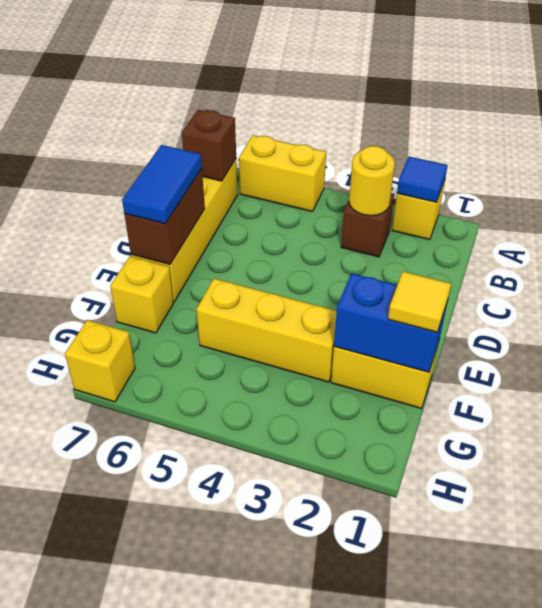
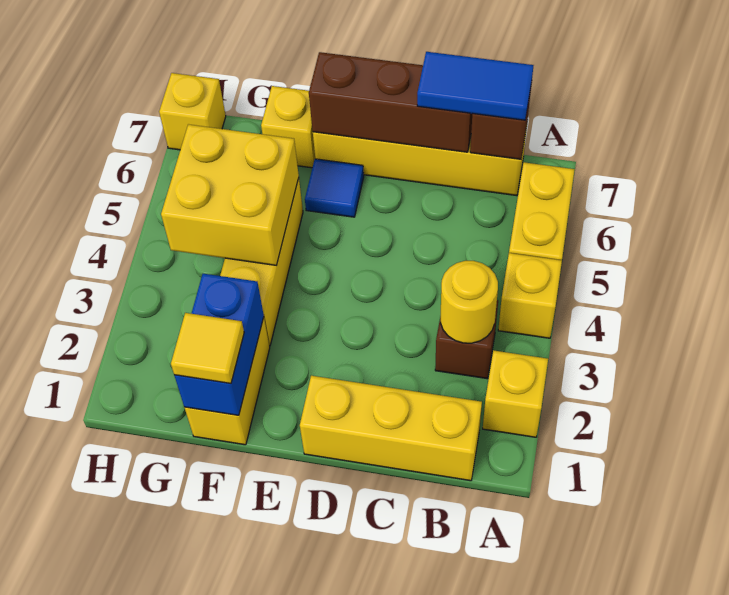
blue tile A2 level 2 -> blue tile E6 level 1
none -> yellow brick A4 level 1
none -> yellow brick B1:D1 level 1
brown brick D7:E7 level 2 -> brown brick C7:E7 level 2
blue tile D7:E7 level 3 -> blue tile B7:C7 level 3
none -> yellow brick F4:G5 level 2

